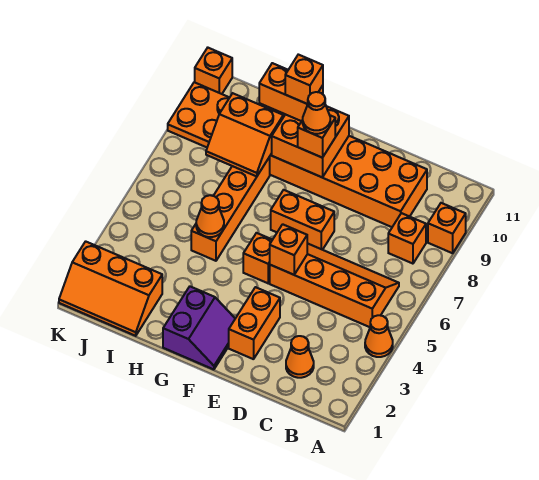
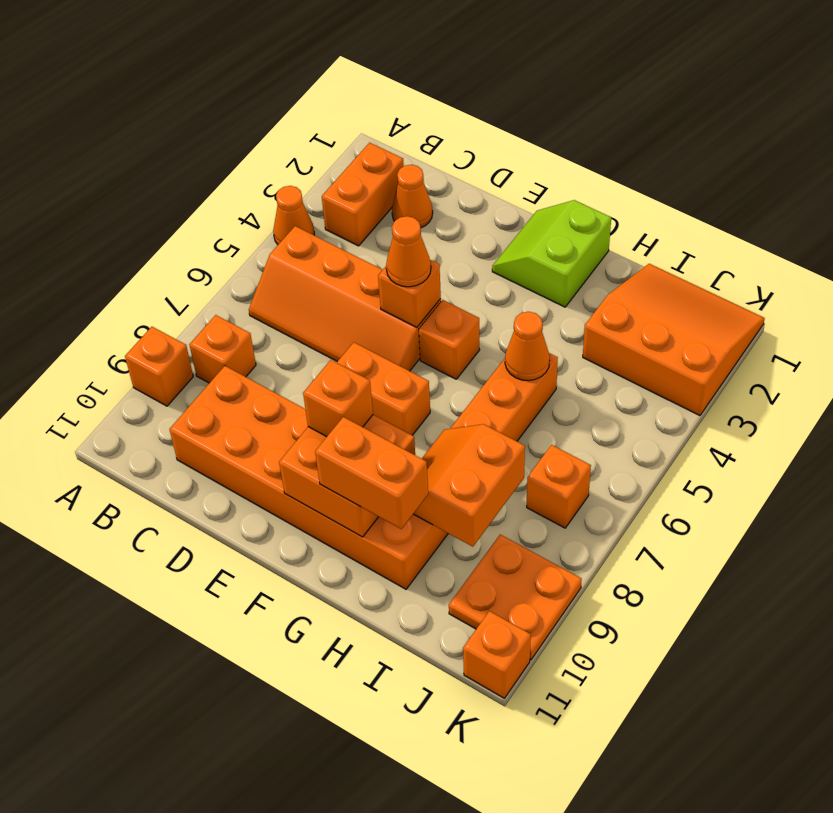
orange brick E2:E3 level 1 -> orange brick B2:B3 level 1
purple slope F1:G2 level 1 top G -> lime slope F1:G2 level 1 top G
orange cone F9 level 4 -> orange cone E5 level 3
orange brick G10 level 4 -> orange brick J7 level 1
orange slope H8:I9 level 2 top 9 -> orange slope H8:I9 level 2 top I
orange slope I1:K2 level 1 top 2 -> orange slope I1:K3 level 1 top 3

